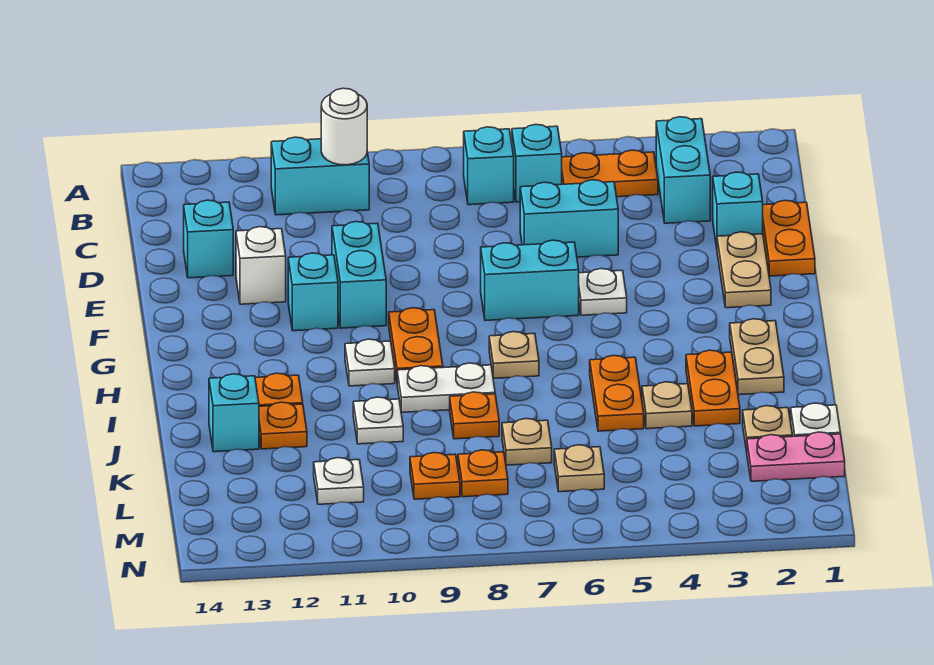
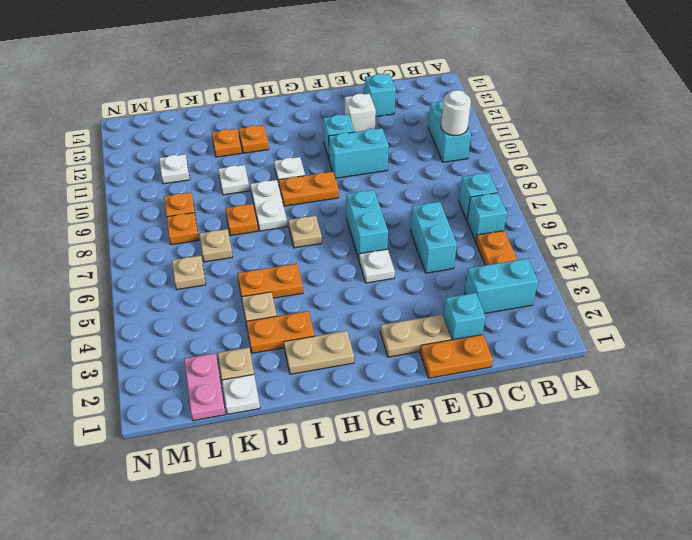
cyan brick J13 level 1 -> none

